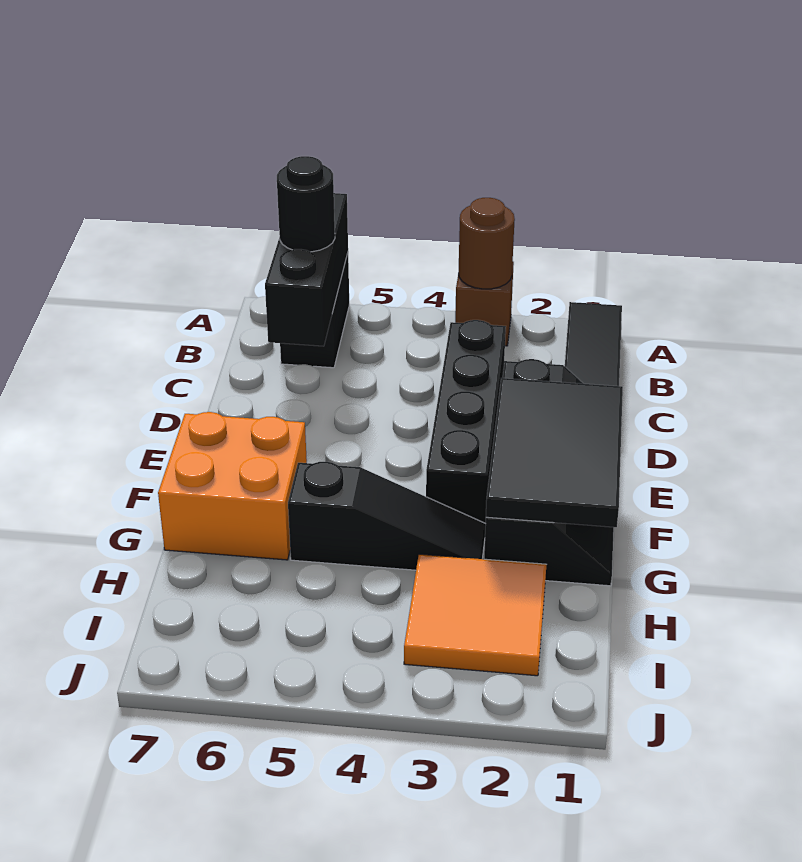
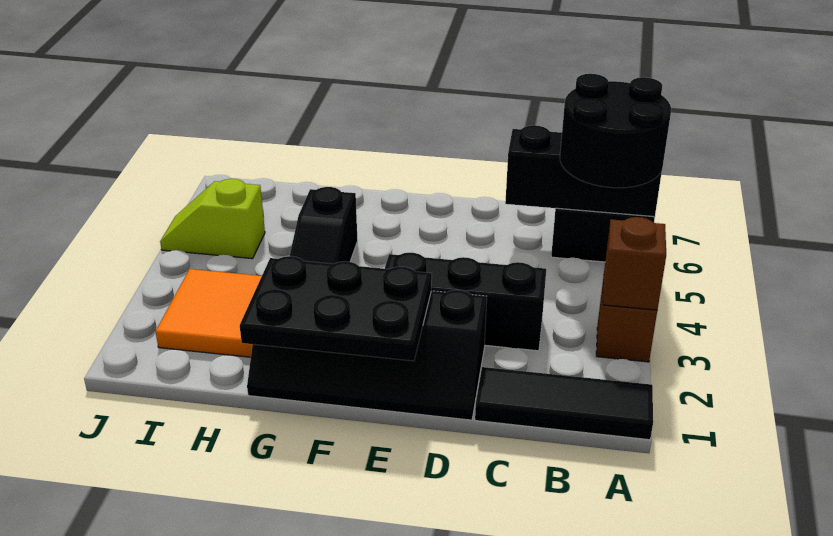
brown round brick A3 level 2 -> brown brick A3 level 2
black round brick B6 level 3 -> black round brick A5:B6 level 3
black brick C3:F3 level 1 -> black brick C3:E3 level 1
black tile E1:G2 level 2 -> black plate E1:G2 level 2
orange brick F6:G7 level 1 -> none
none -> lime slope I5:J5 level 1 top I

